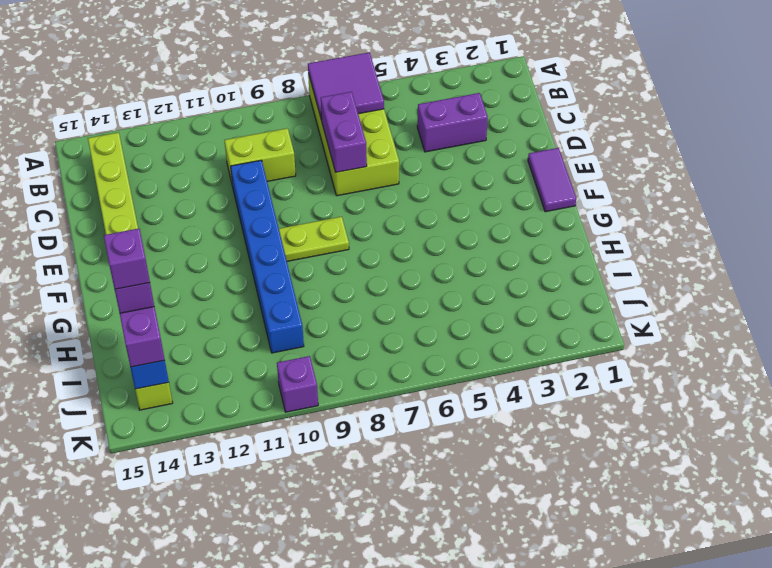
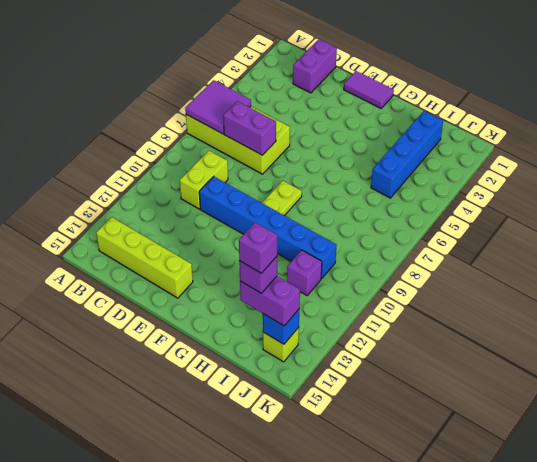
purple brick C3:C4 level 1 -> purple brick C1:C2 level 1
none -> blue brick I2:I5 level 1
purple brick K10 level 1 -> purple brick I11 level 1

